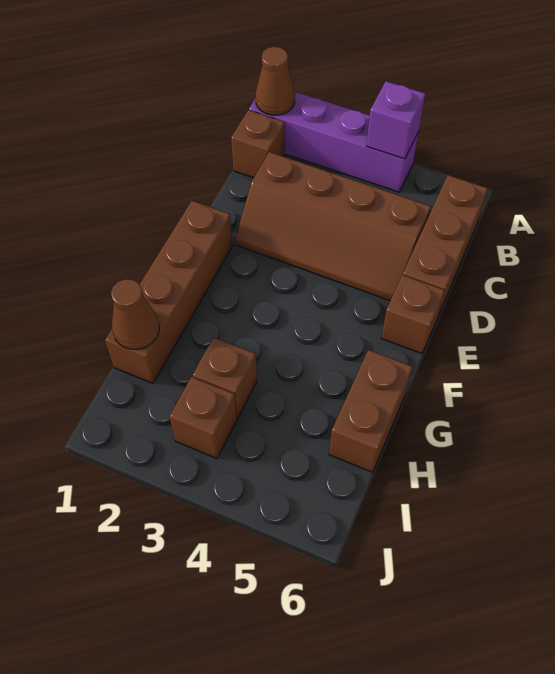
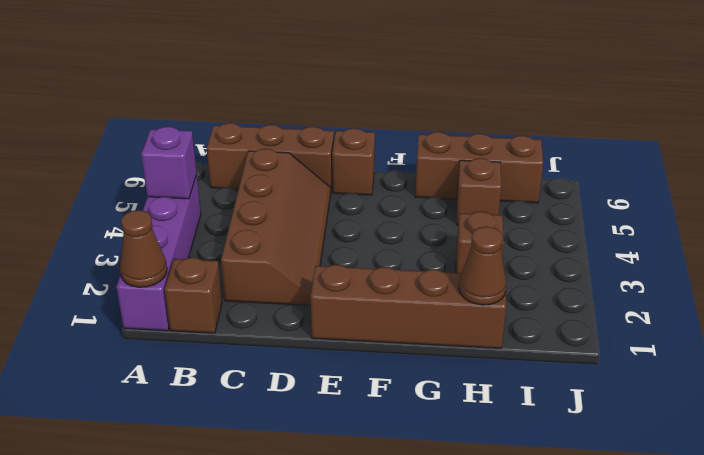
brown brick G6:H6 level 1 -> brown brick G6:I6 level 1
brown brick I3 level 1 -> brown brick H5 level 1

